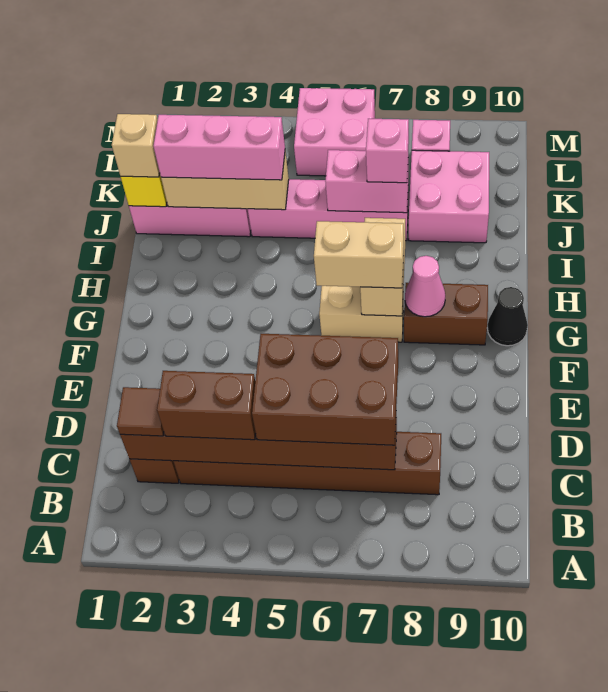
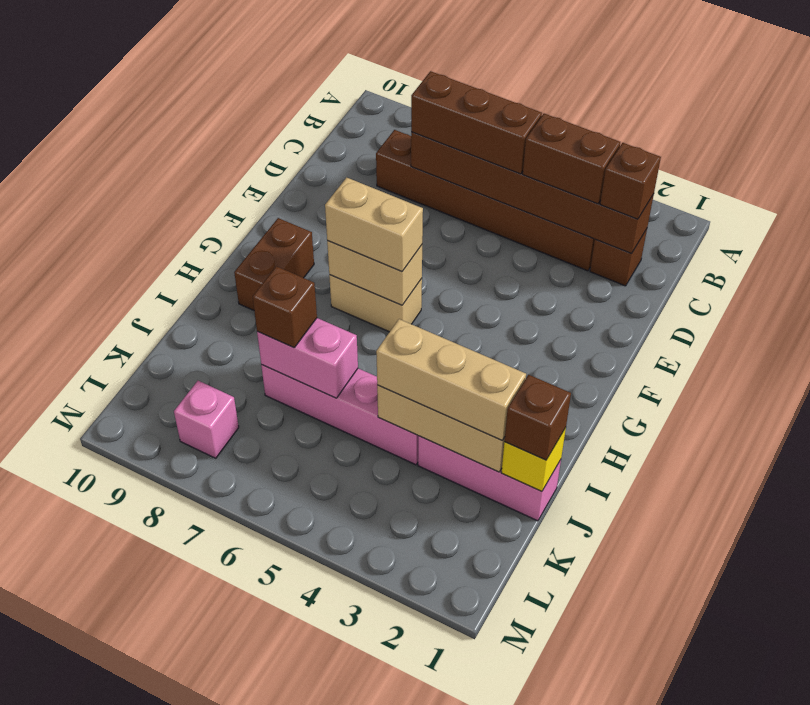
brown tile C2 level 3 -> brown brick C2 level 3
brown brick C5:D7 level 3 -> brown brick C5:C7 level 3
tan brick G7:H7 level 2 -> tan brick G6:G7 level 2
brown brick G8:G9 level 1 -> brown brick G9:H9 level 1
pink cone G8 level 2 -> none
black cone G10 level 1 -> none
tan brick J1 level 3 -> brown brick J1 level 3
pink brick J2:J4 level 3 -> tan brick J2:J4 level 3
pink brick J7 level 3 -> brown brick J7 level 3
pink brick J8:K9 level 1 -> none
pink brick L5:M6 level 1 -> none

